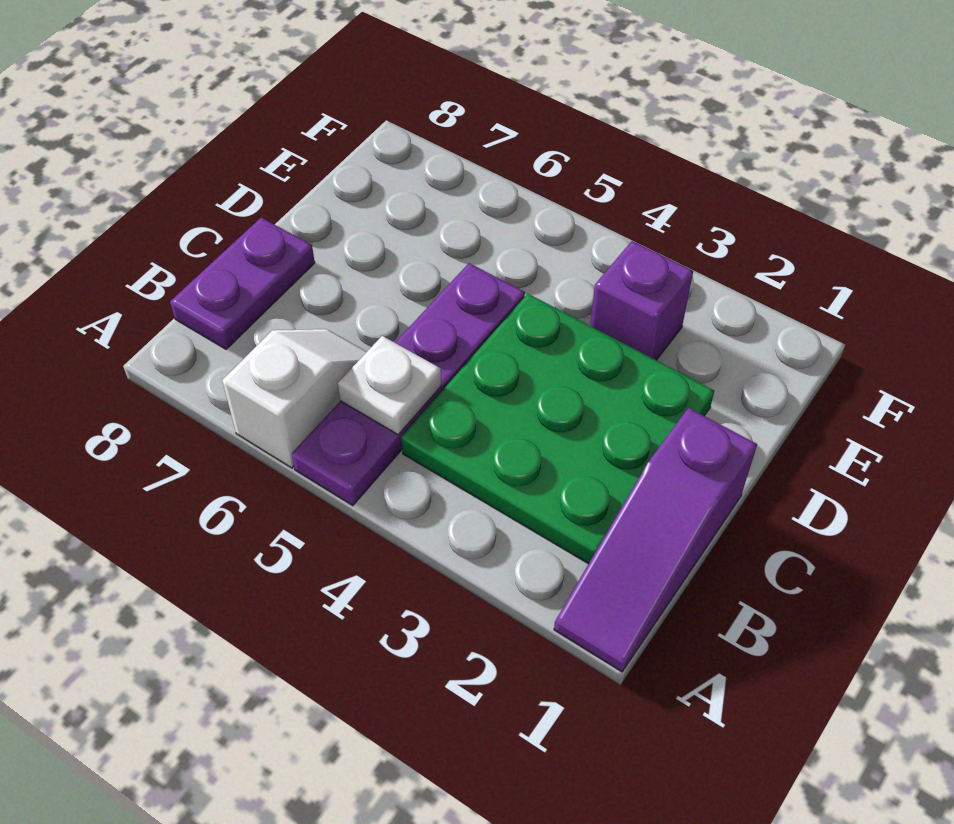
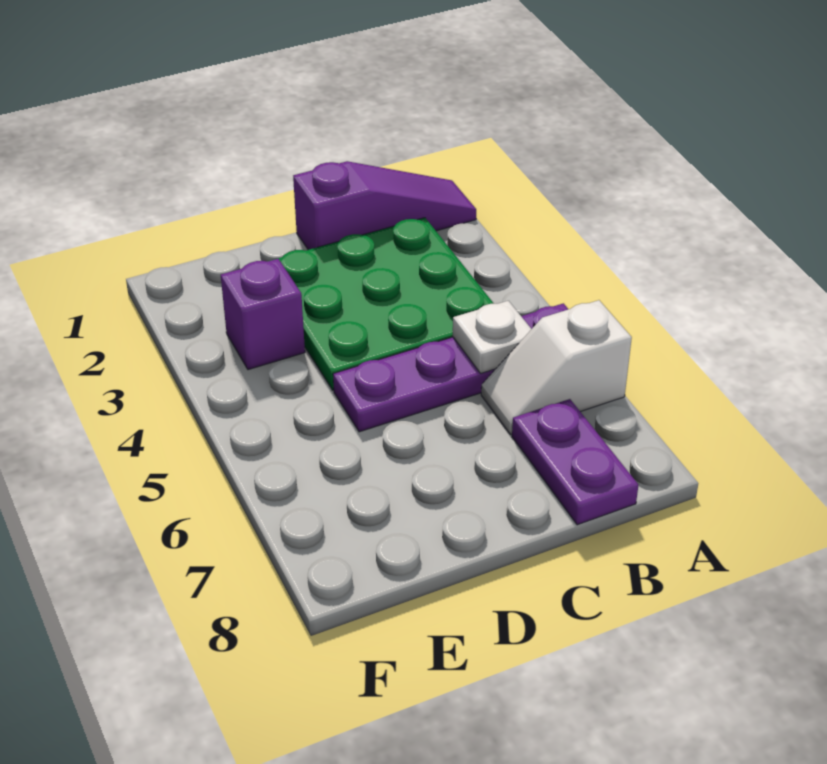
purple plate B8:C8 level 1 -> purple plate B7:B8 level 1

